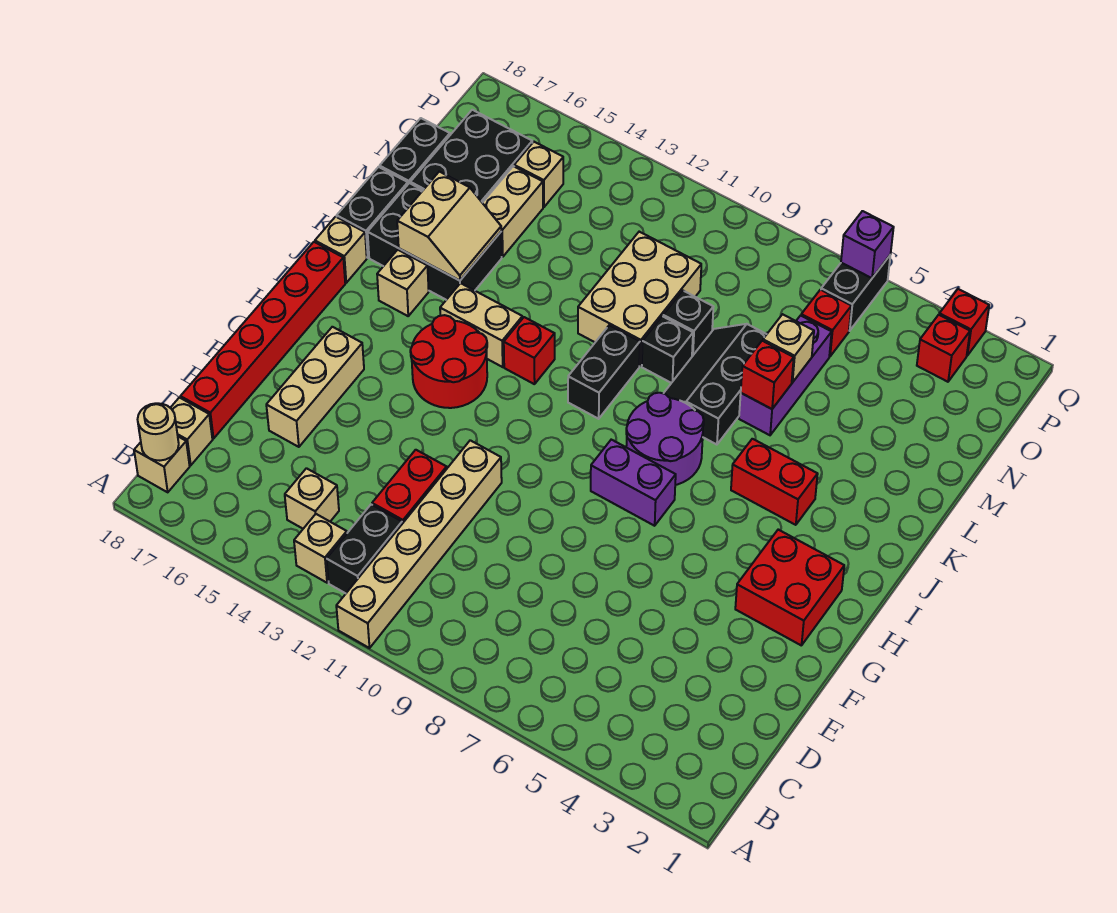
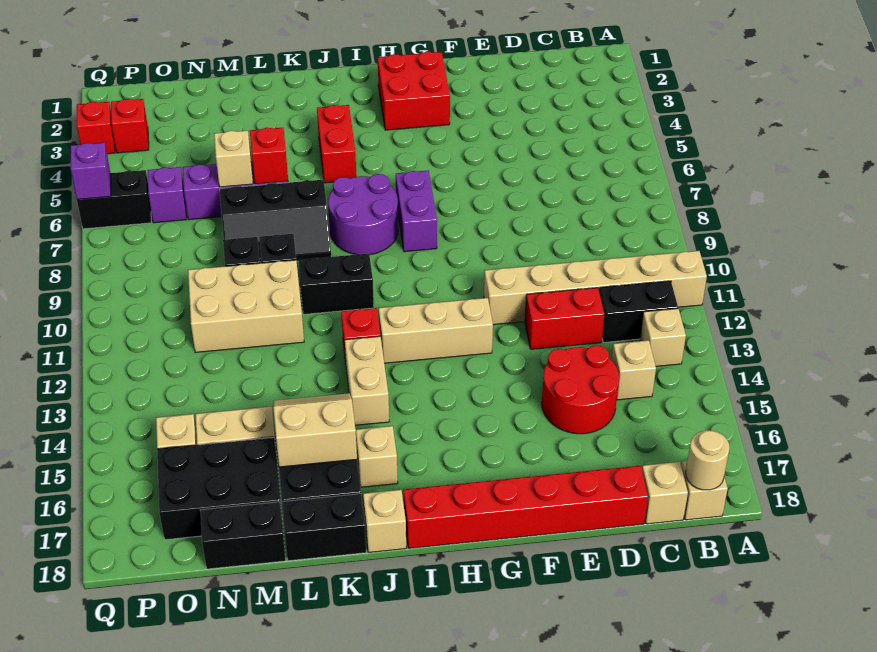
tan brick E16:G16 level 1 -> tan brick G12:I12 level 1
red round brick H13:I14 level 1 -> red round brick D14:E15 level 1
red brick O6 level 1 -> purple brick O6 level 1

